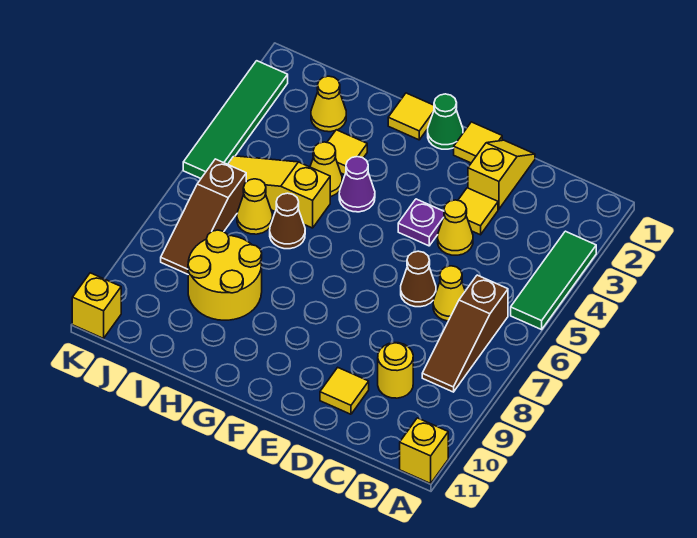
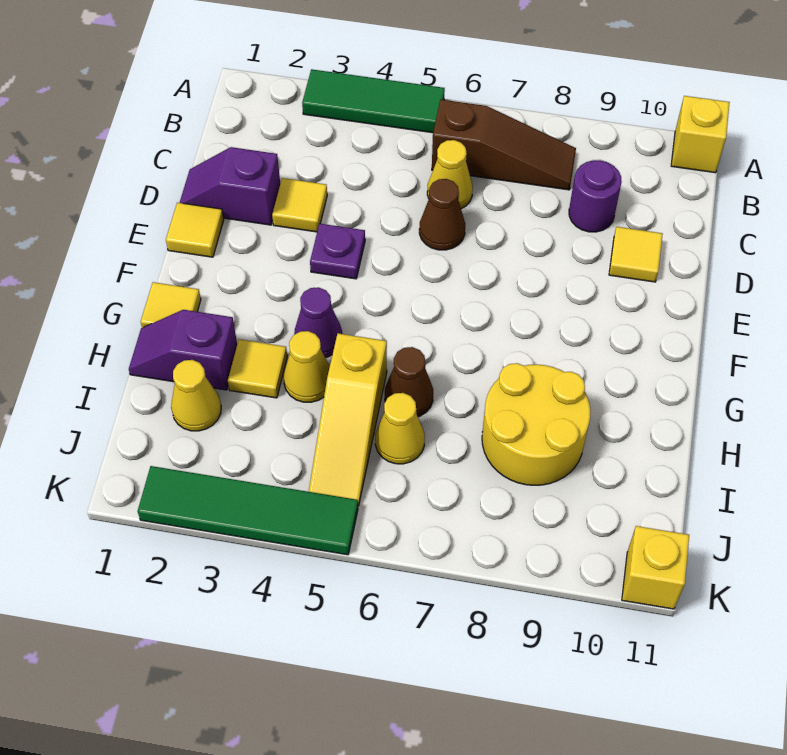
yellow round brick C9 level 1 -> purple round brick C9 level 1
yellow slope D1:D2 level 1 top 2 -> purple slope D1:D2 level 1 top 2
yellow cone D4 level 1 -> none
green cone F1 level 1 -> none
none -> purple slope H1:H2 level 1 top 2
brown slope J6:J8 level 1 top 6 -> none

